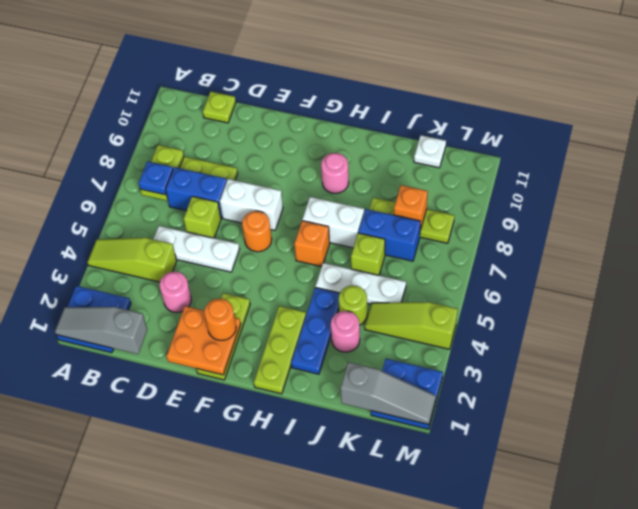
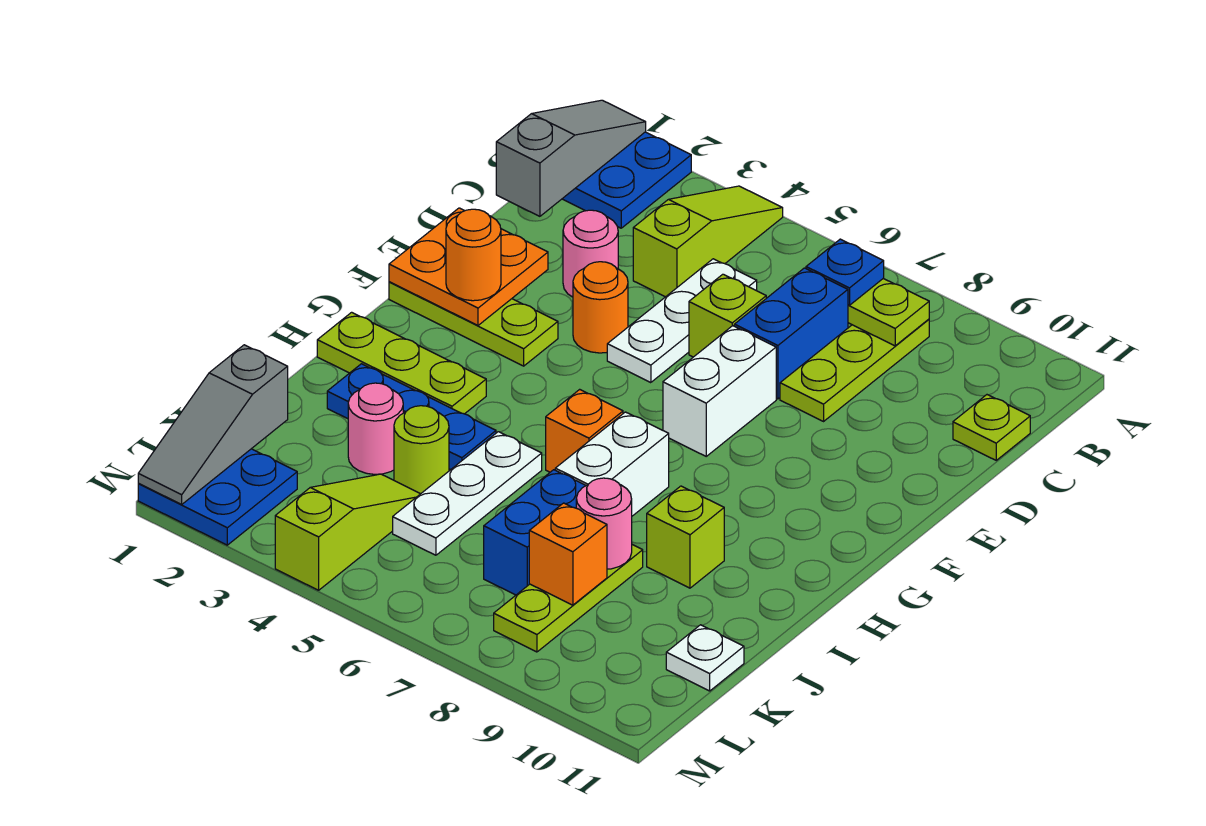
orange round brick F6 level 1 -> orange round brick E4 level 1
pink round brick H9 level 1 -> pink round brick J8 level 2
lime brick J6 level 1 -> lime brick I9 level 1

